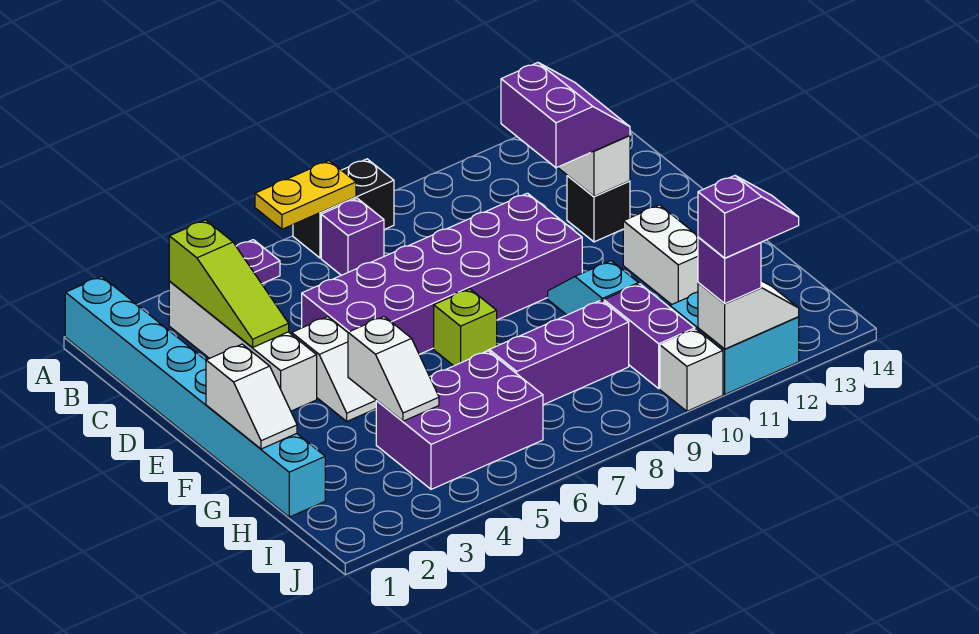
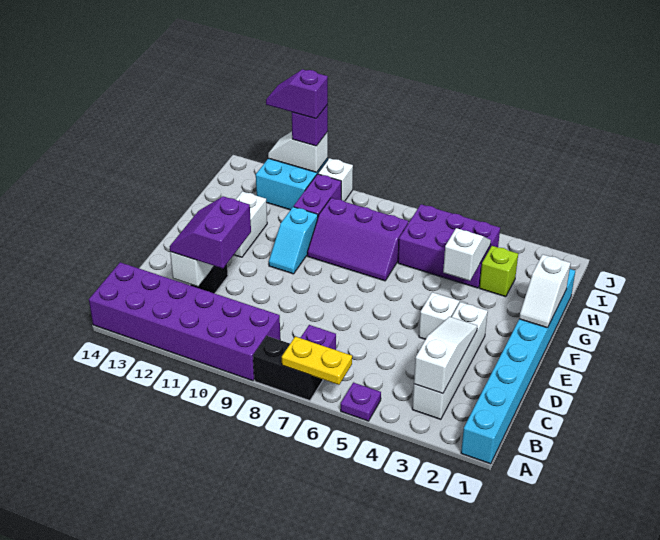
lime slope B3:D3 level 2 top B -> white slope B3:D3 level 2 top B
purple brick D5:E10 level 1 -> purple brick A9:B14 level 1
white slope F1:G1 level 2 top F -> white slope F1:G1 level 2 top G
lime brick F7 level 1 -> lime brick H3 level 1

